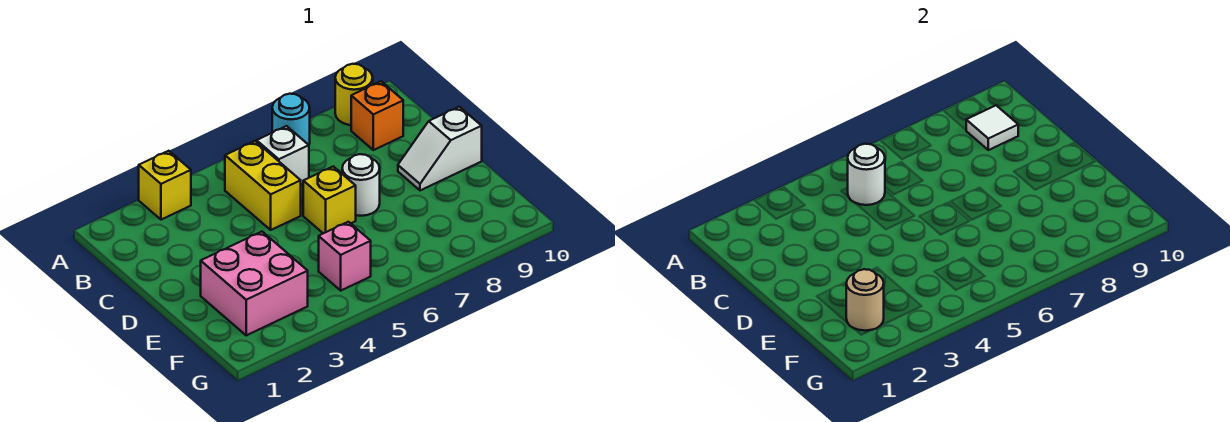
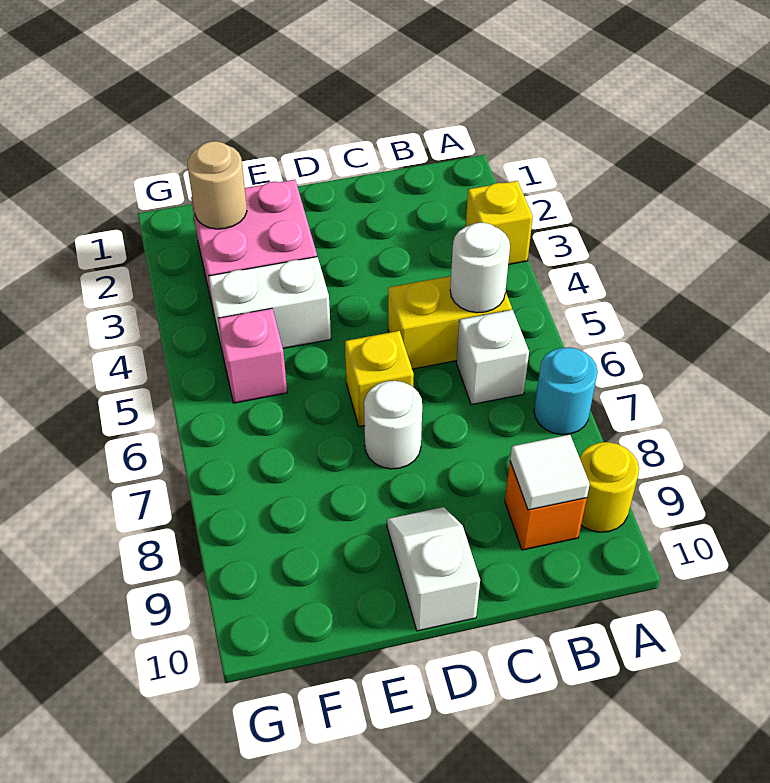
none -> white brick E4:F4 level 1

